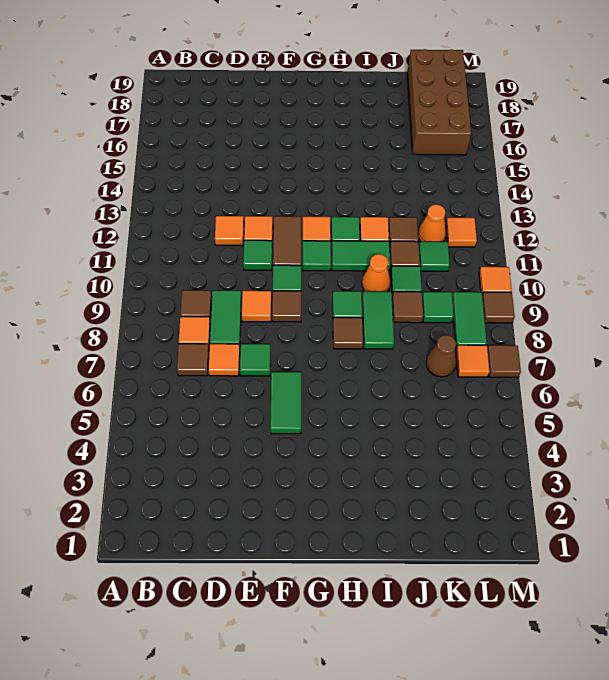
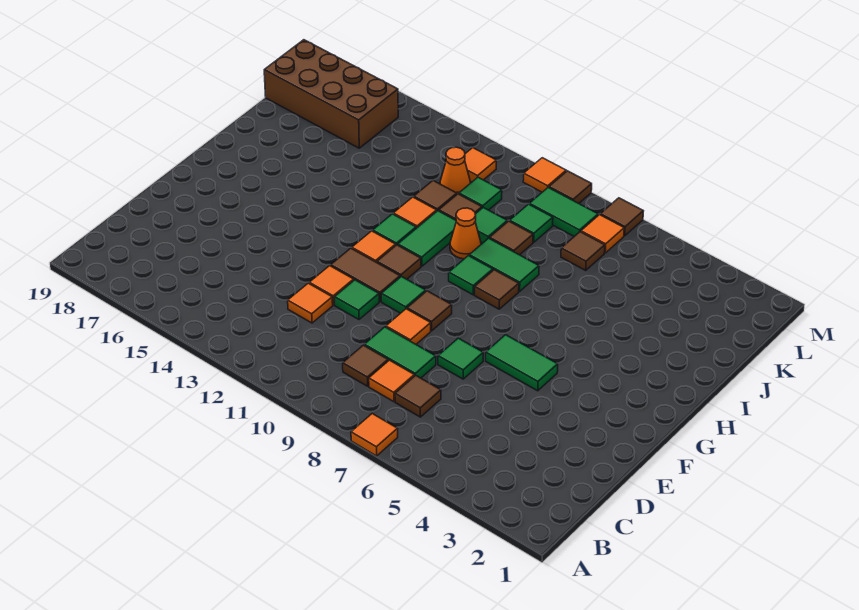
orange tile D7 level 1 -> orange tile A7 level 1
green tile G11 level 1 -> brown tile G11 level 1
brown cone K7 level 1 -> brown tile K7 level 1

